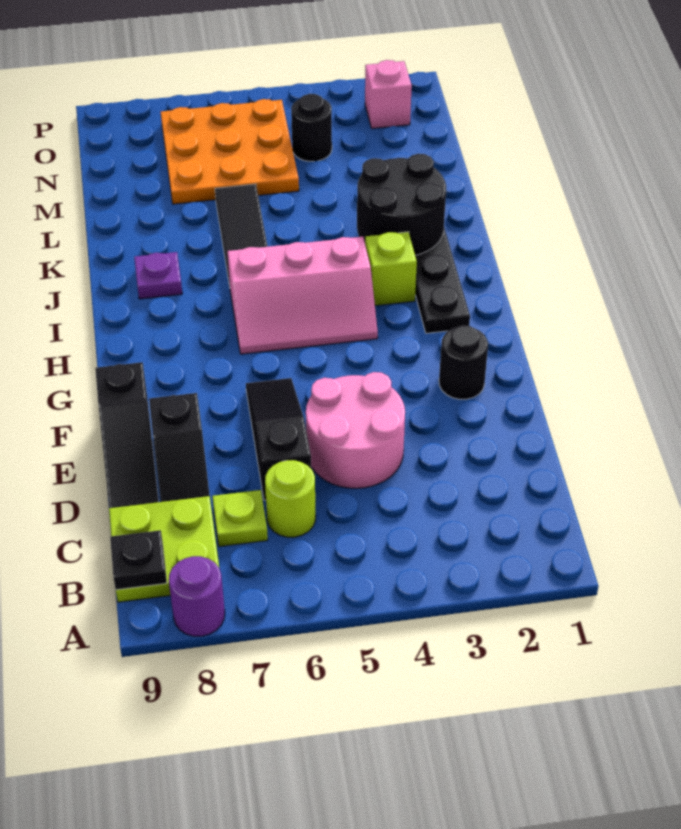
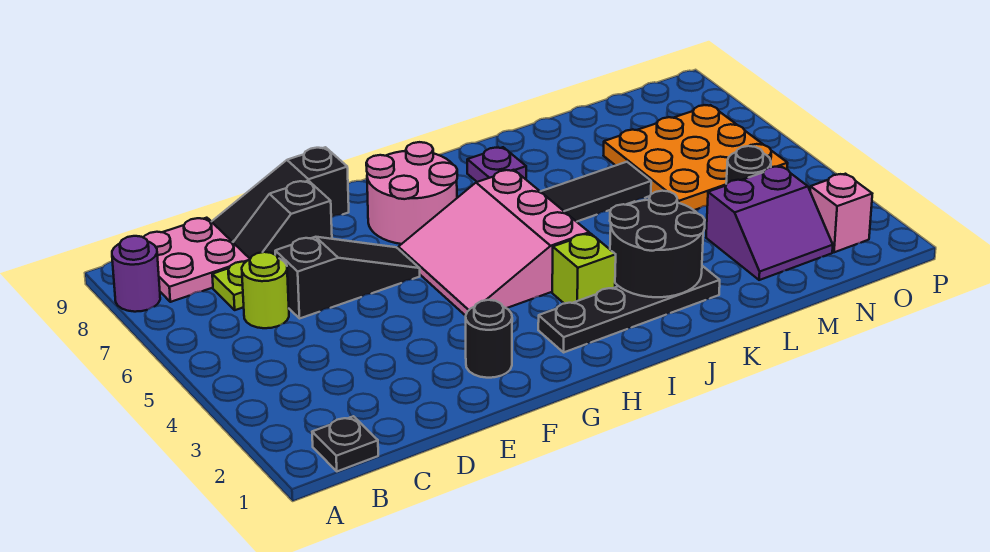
lime plate B8:C9 level 1 -> pink plate B8:C9 level 1
black plate B9 level 2 -> black plate B1 level 1
pink round brick D4:E5 level 1 -> pink round brick G7:H8 level 1
pink slope H4:I6 level 1 top I -> pink slope G4:I6 level 1 top I
none -> purple slope M2:N3 level 1 top 3

